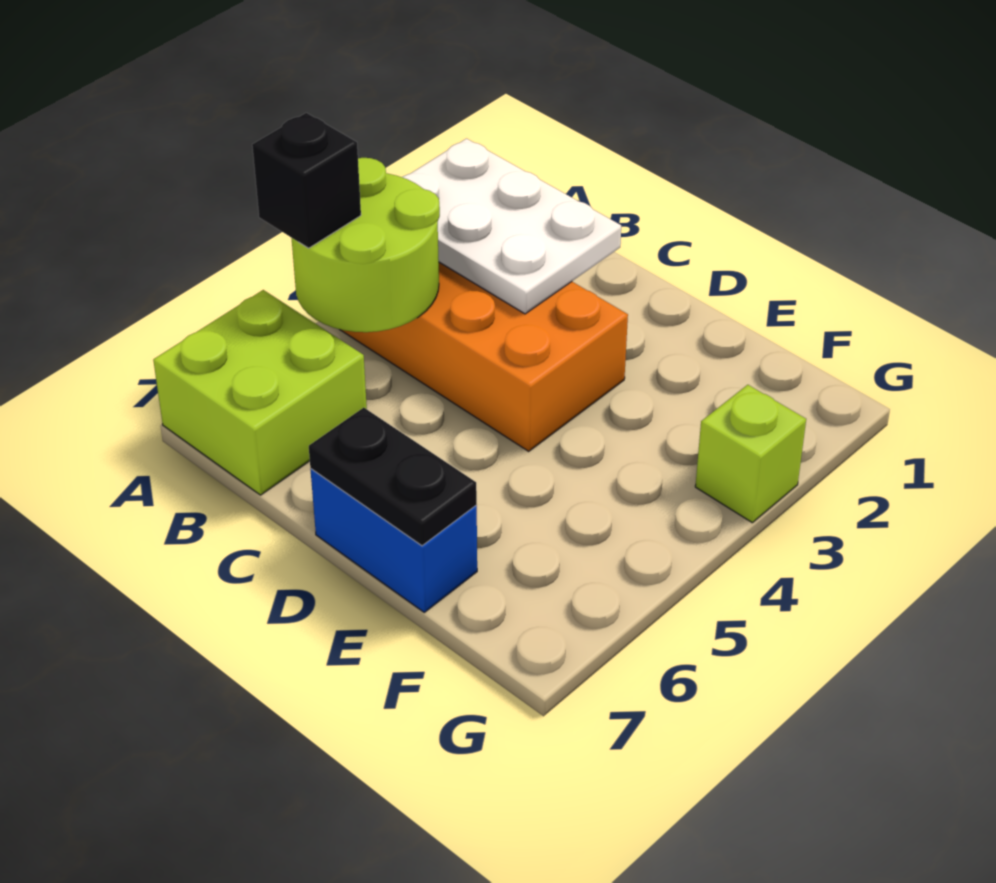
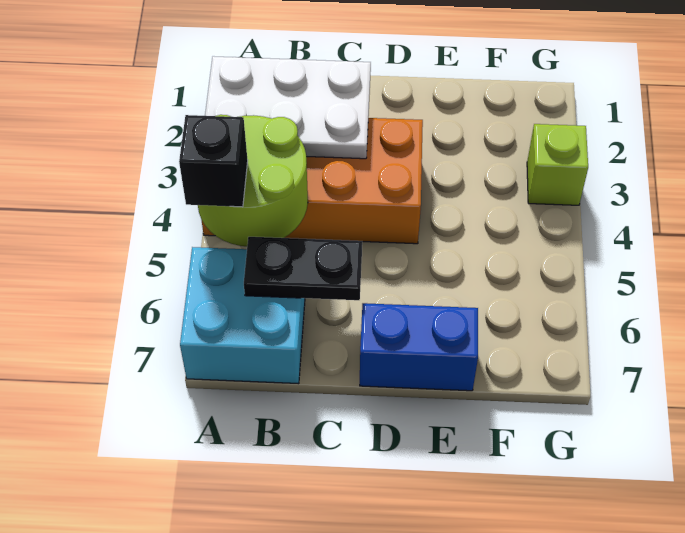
lime brick A6:B7 level 1 -> cyan brick A6:B7 level 1
black plate D7:E7 level 2 -> black plate B6:C6 level 2

